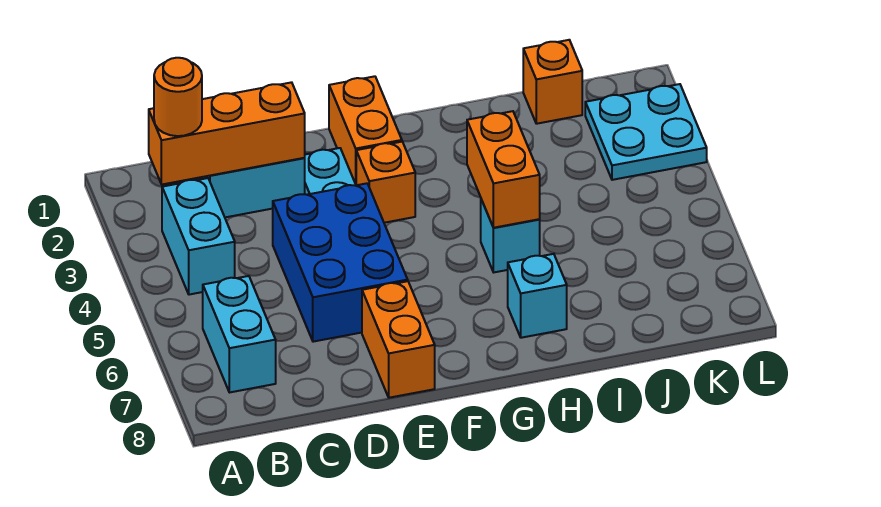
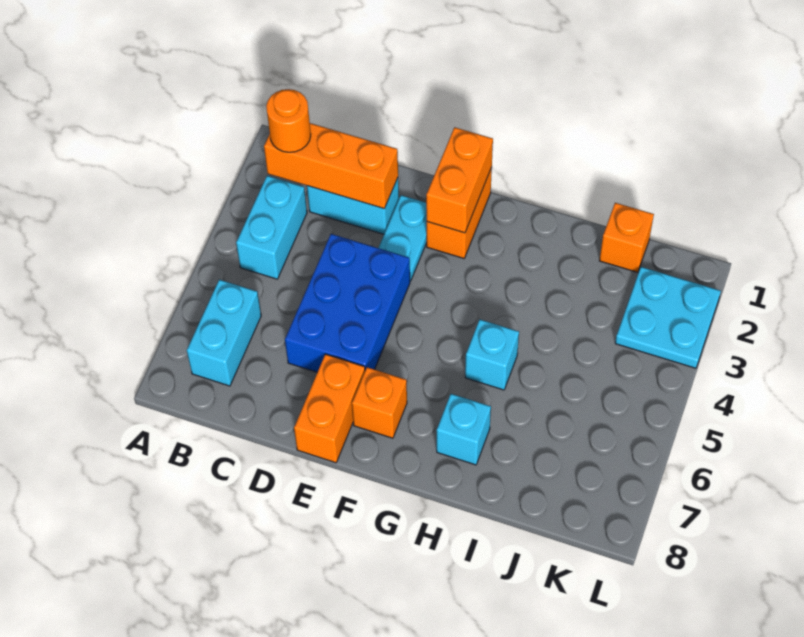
orange brick F3 level 1 -> orange brick F7 level 1
orange brick H4:H5 level 2 -> orange brick F1:F2 level 2

